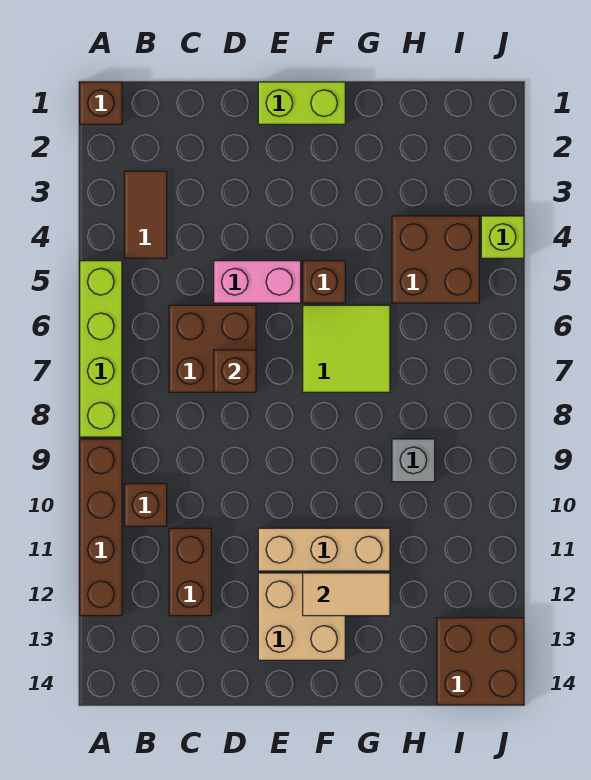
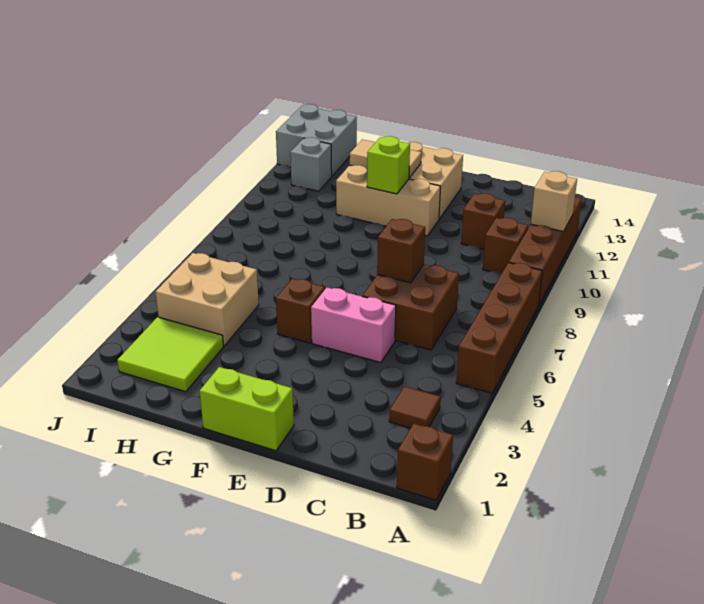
lime brick A5:A8 level 1 -> brown brick A5:A8 level 1
none -> tan brick A11 level 2
brown tile B3:B4 level 1 -> brown tile B3 level 1
brown brick C11:C12 level 1 -> brown brick C11 level 1
lime tile F6:G7 level 1 -> lime tile H2:I3 level 1
brown brick H4:I5 level 1 -> tan brick H4:I5 level 1
grey brick H9 level 1 -> grey brick I12 level 1
brown brick I13:J14 level 1 -> grey brick I13:J14 level 1
lime brick J4 level 1 -> lime brick F11 level 2

